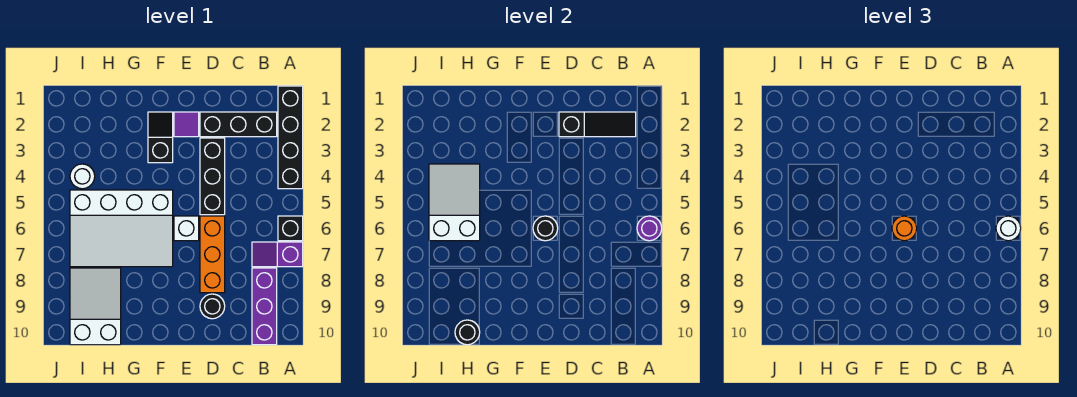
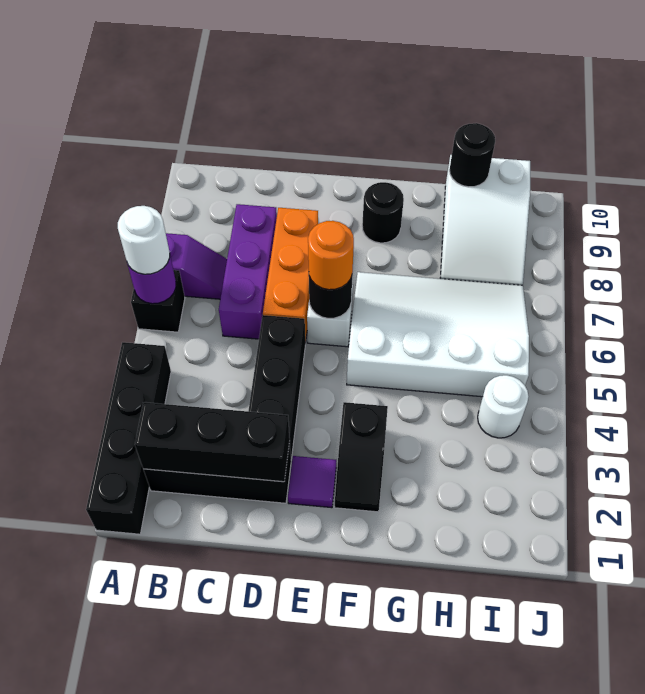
black slope B2:D2 level 2 top D -> black brick B2:D2 level 2
purple brick B8:B10 level 1 -> purple brick C6:C8 level 1
black round brick D9 level 1 -> black round brick F9 level 1
white slope H4:I6 level 2 top 6 -> none

